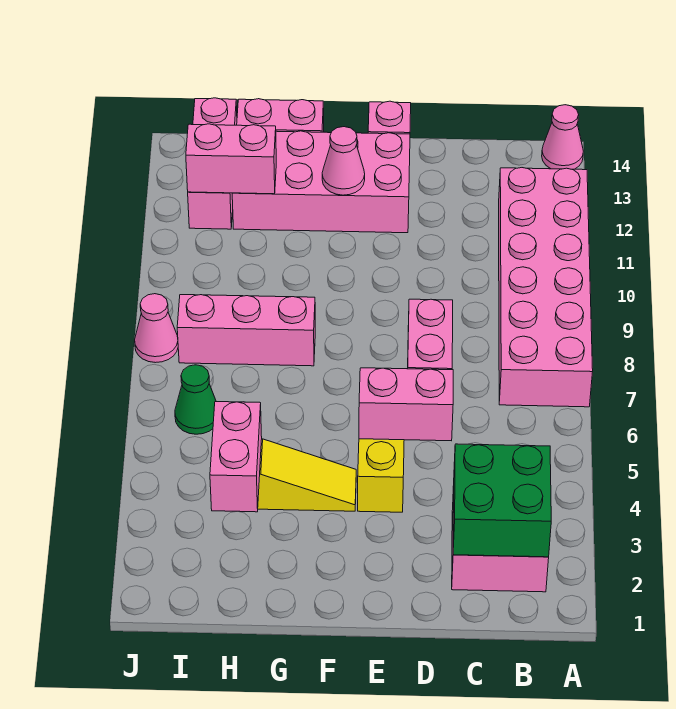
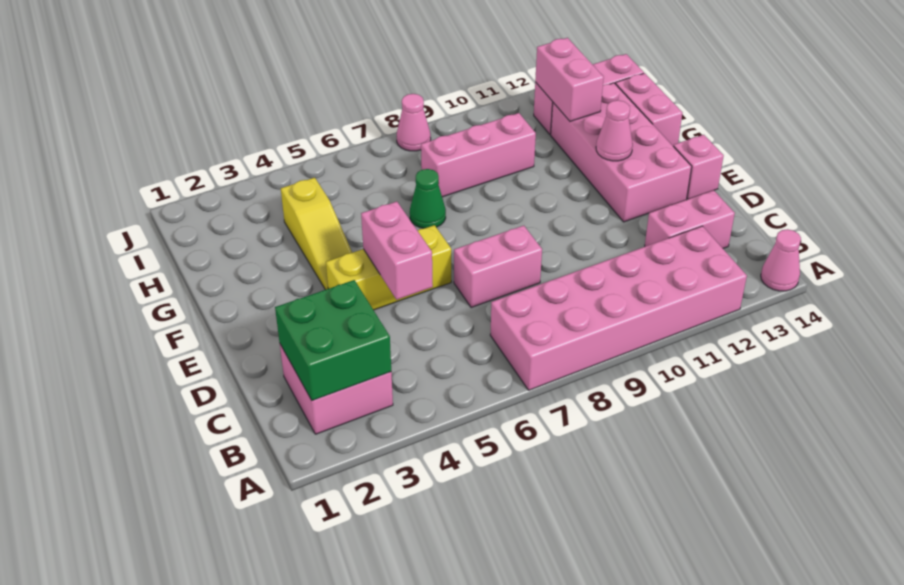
pink brick G8:I8 level 1 -> pink brick H8:H10 level 1
pink brick H3:H4 level 2 -> pink brick C12:C13 level 1
green cone I6 level 1 -> green cone G7 level 1

